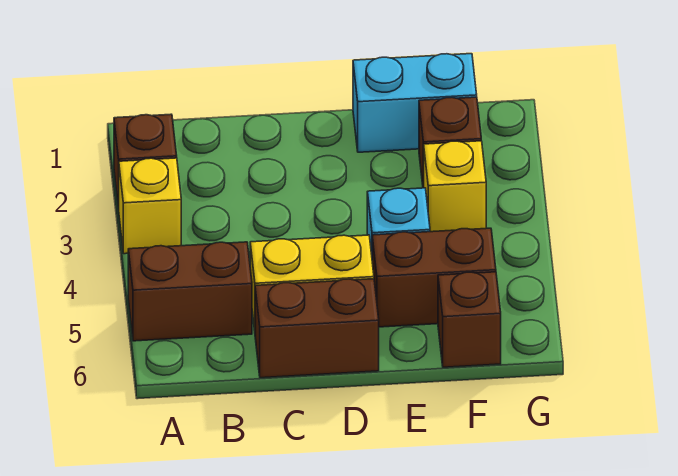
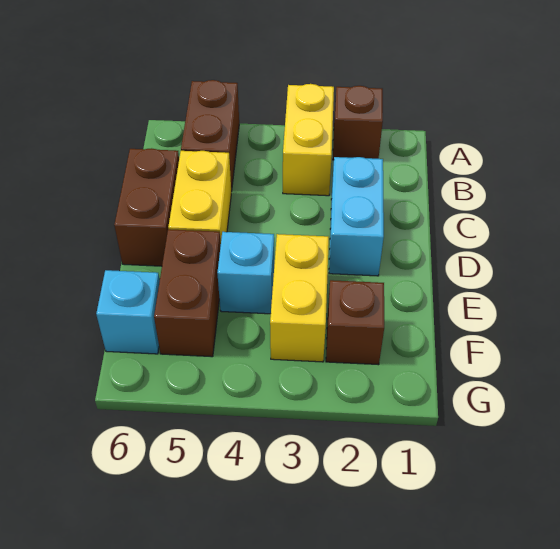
yellow brick A3 level 1 -> yellow brick A3:B3 level 1
cyan brick E1:F1 level 1 -> cyan brick C2:D2 level 1
yellow brick F3 level 1 -> yellow brick E3:F3 level 1
brown brick F6 level 1 -> cyan brick F6 level 1

